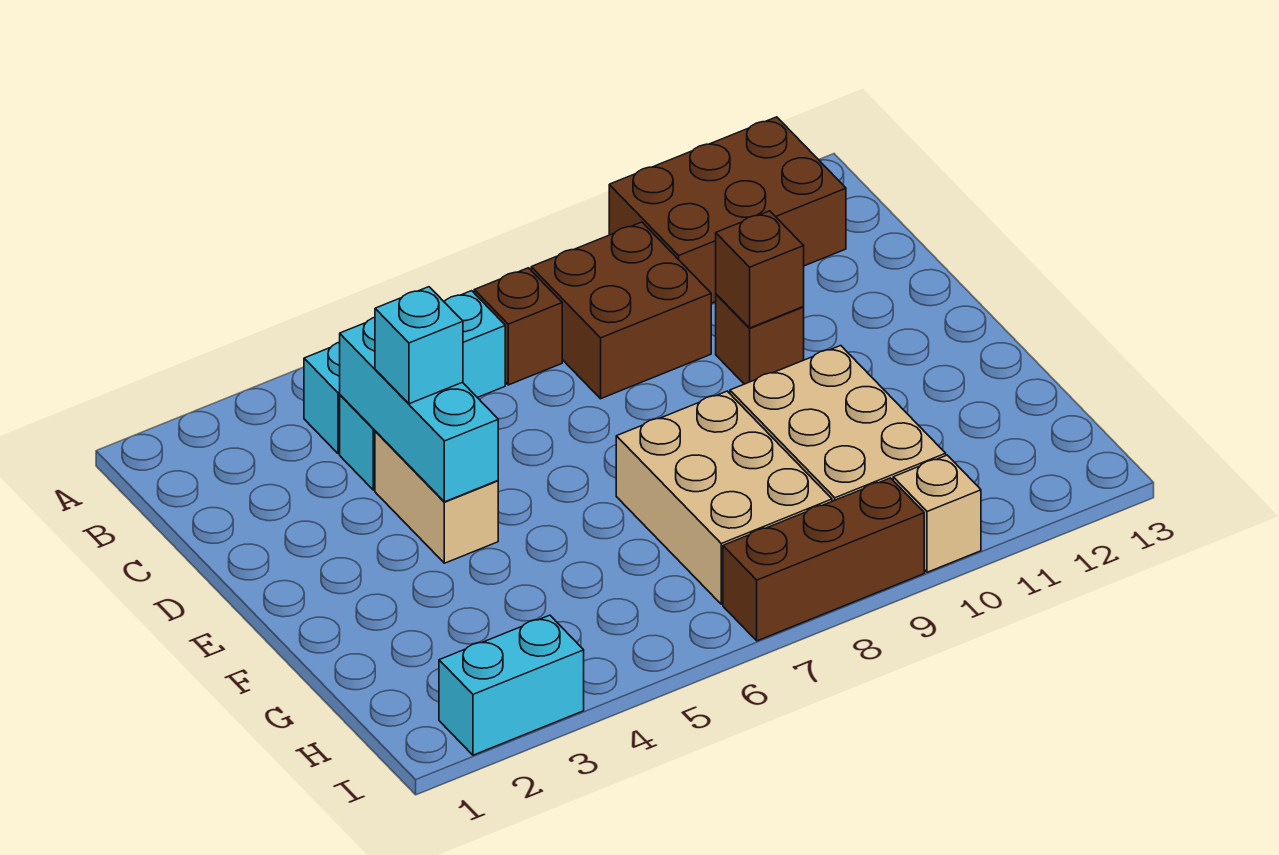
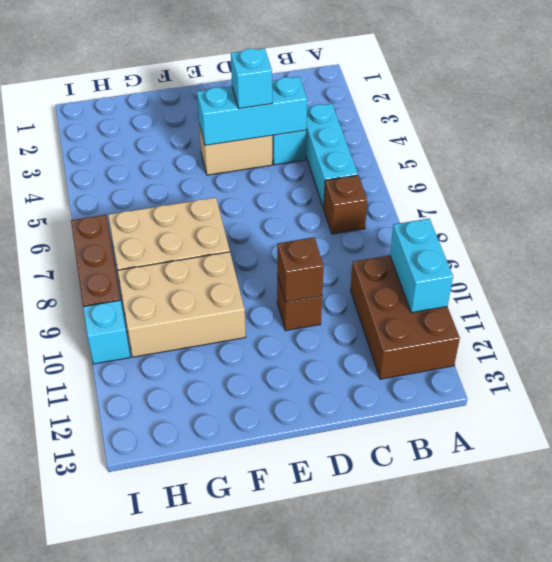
brown brick B8:C9 level 1 -> none
cyan brick I2:I3 level 1 -> cyan brick A10:A11 level 2
tan brick I10 level 1 -> cyan brick I10 level 1

